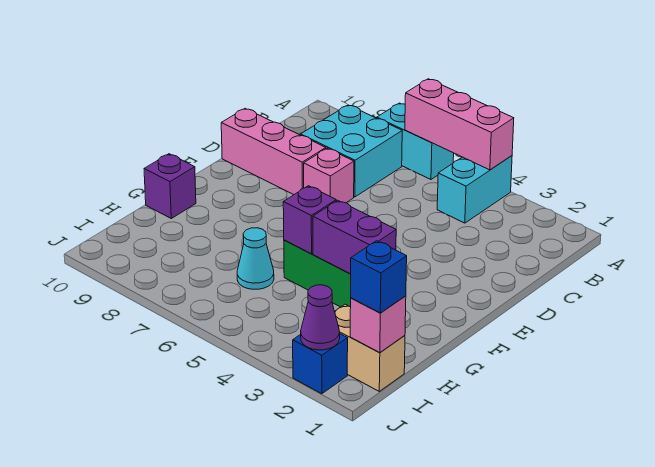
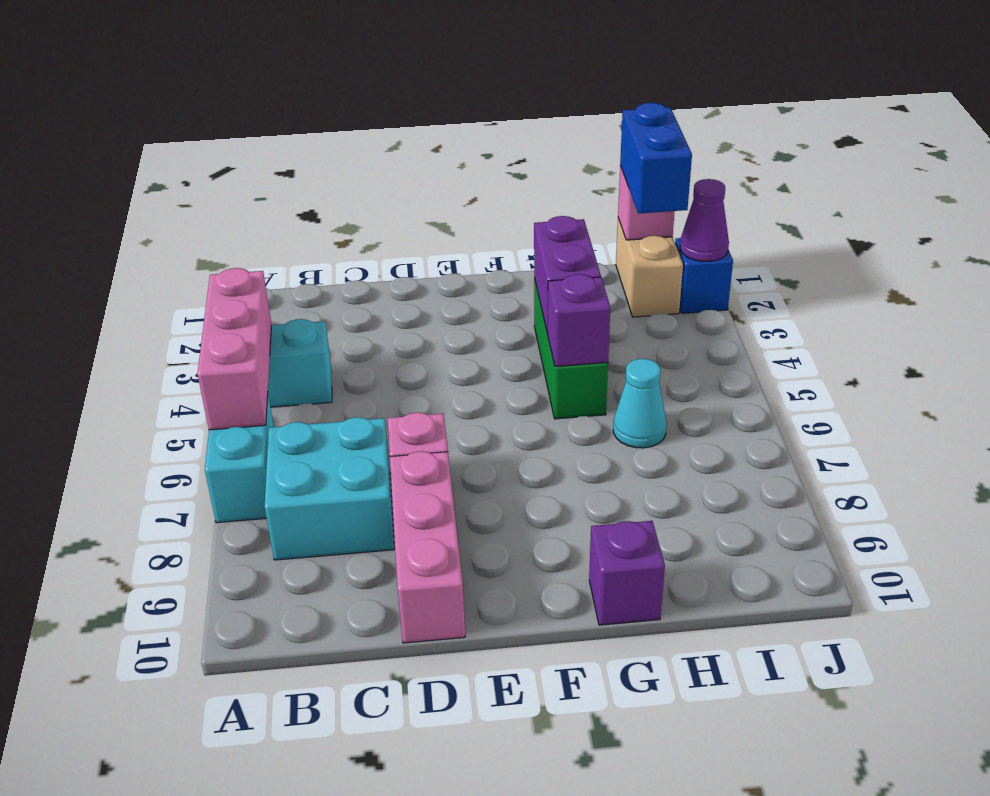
blue brick I1 level 3 -> blue brick I1:I2 level 3

